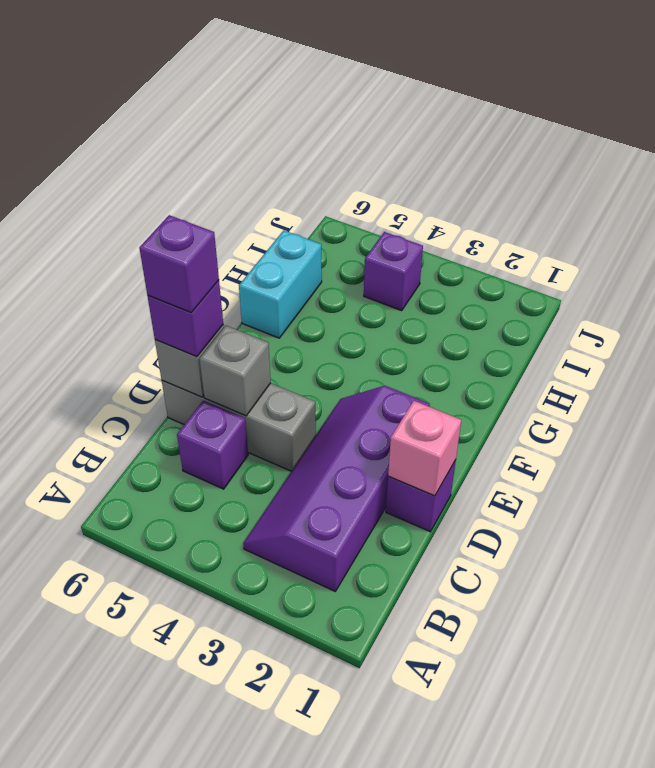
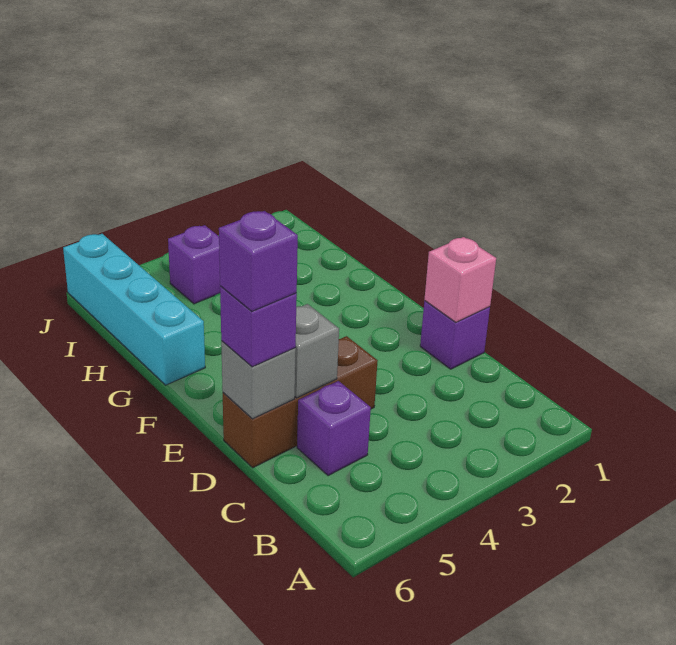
purple slope B2:E3 level 1 top 2 -> none
grey brick D4:D6 level 1 -> brown brick D4:D6 level 1
cyan brick G6:H6 level 1 -> cyan brick G6:J6 level 1

